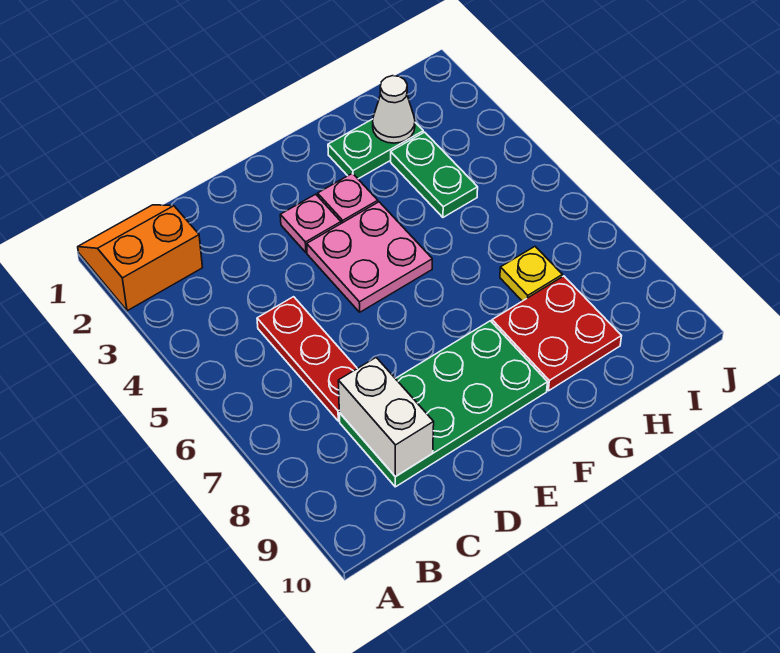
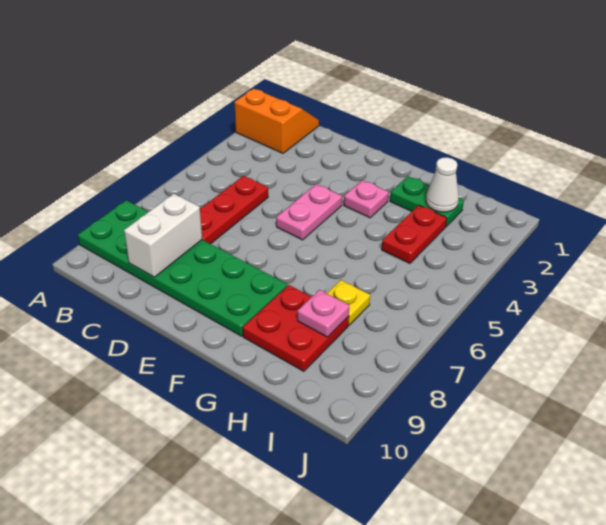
green plate C8:F9 level 1 -> green plate A8:F9 level 1
pink plate E3 level 1 -> pink plate H8 level 2
pink plate E4:F5 level 1 -> pink plate E4:E5 level 1
green plate H3:H4 level 1 -> red plate H3:H4 level 1

